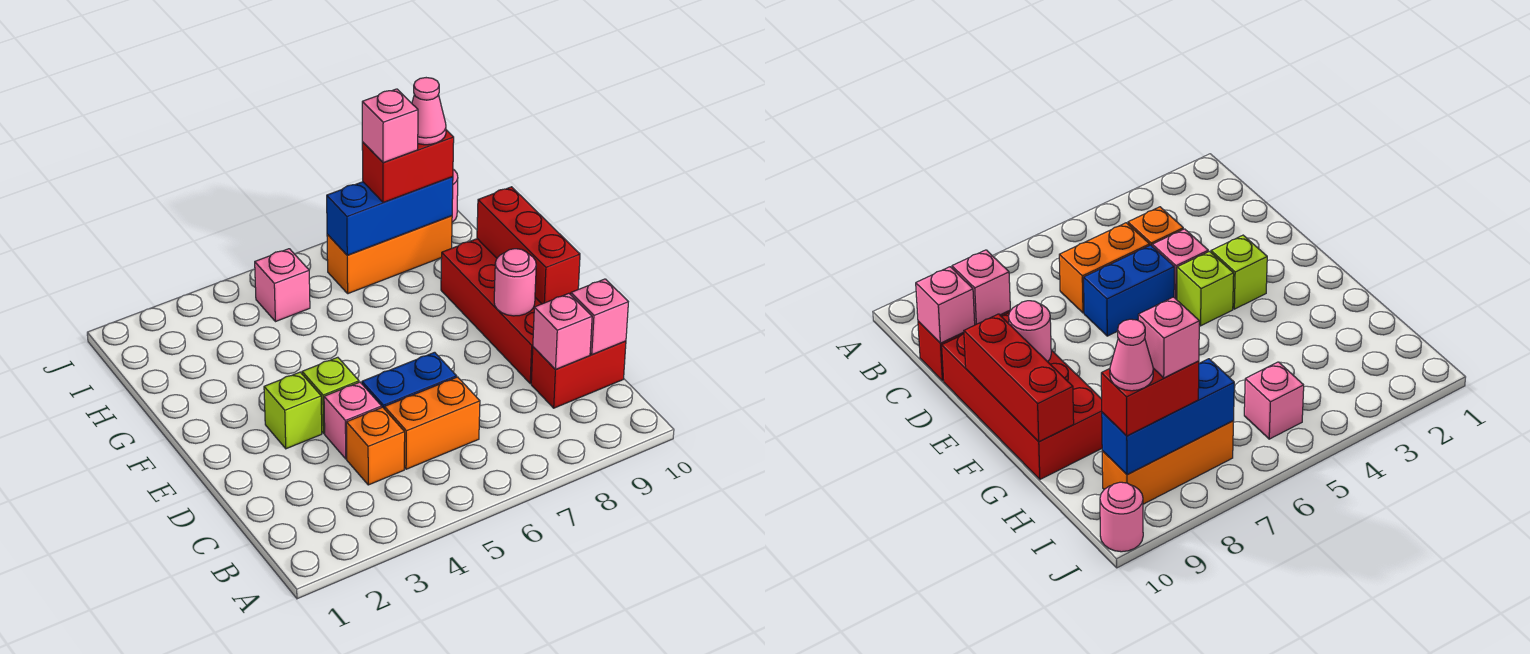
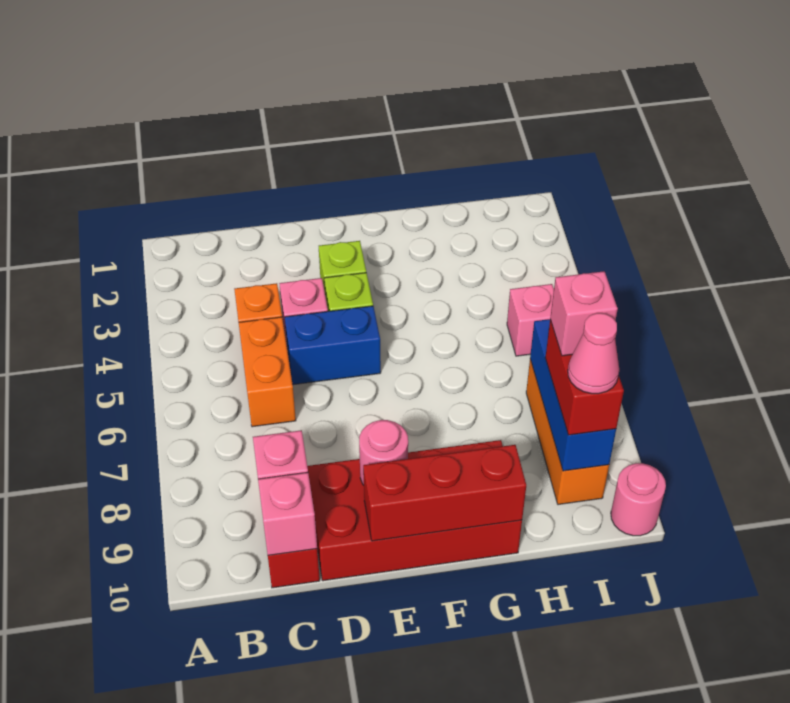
blue brick D5:D6 level 1 -> blue brick D5:E5 level 1

